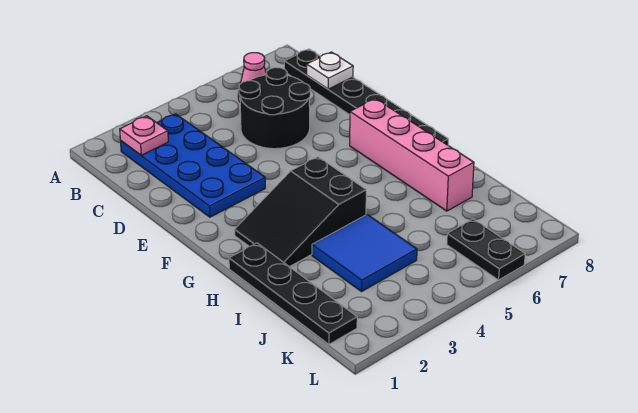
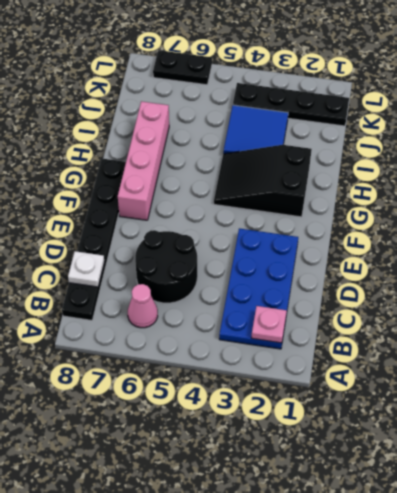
black slope G2:H4 level 1 top 4 -> black slope G2:H4 level 1 top 2
black plate H1:K1 level 1 -> black plate K1:K4 level 1
black plate K6:L6 level 1 -> black plate L6:L7 level 1

